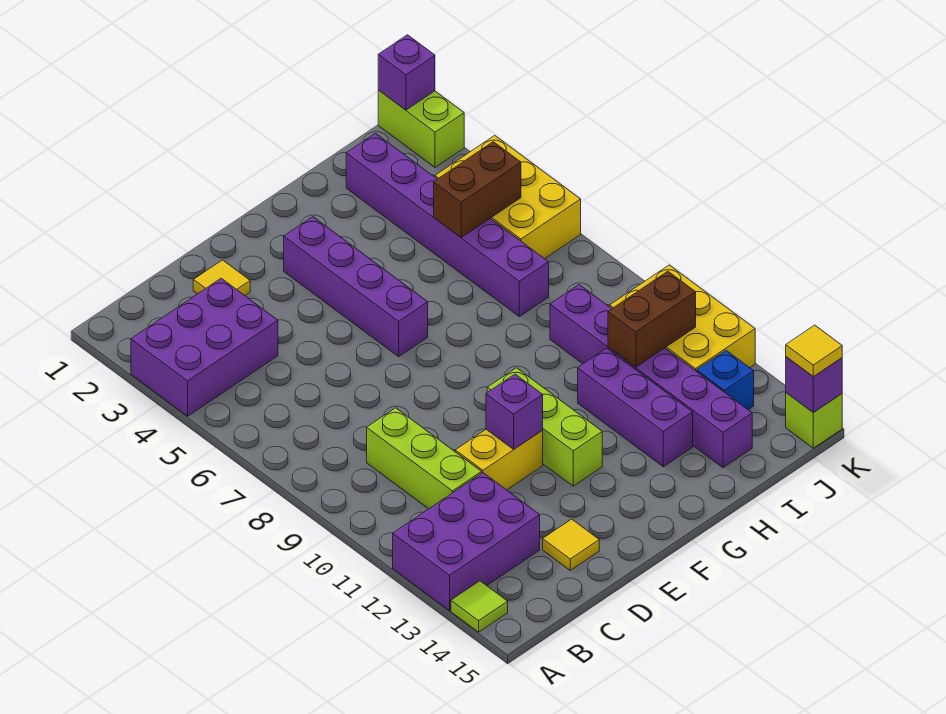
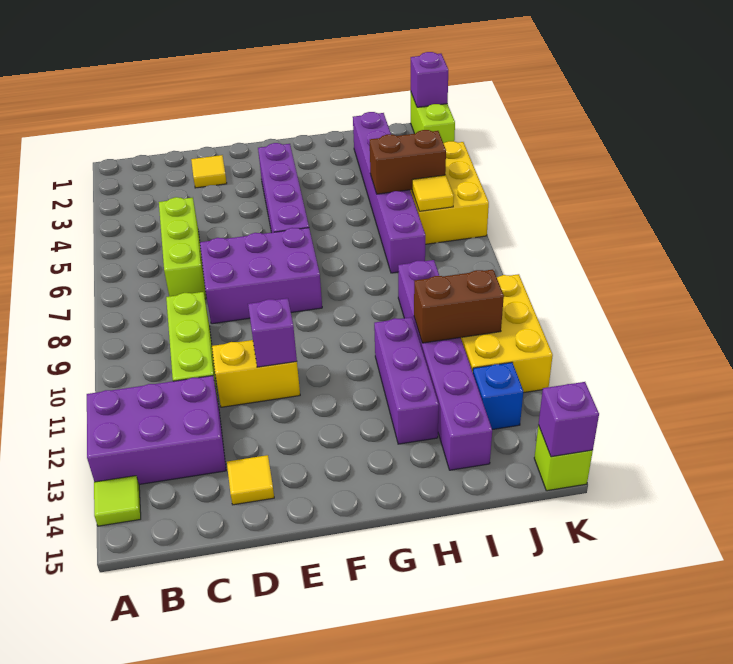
purple brick A3:C4 level 1 -> purple brick D7:F8 level 1
lime brick F10:F12 level 1 -> lime brick C5:C7 level 1
yellow tile K15 level 3 -> yellow tile J6 level 2

